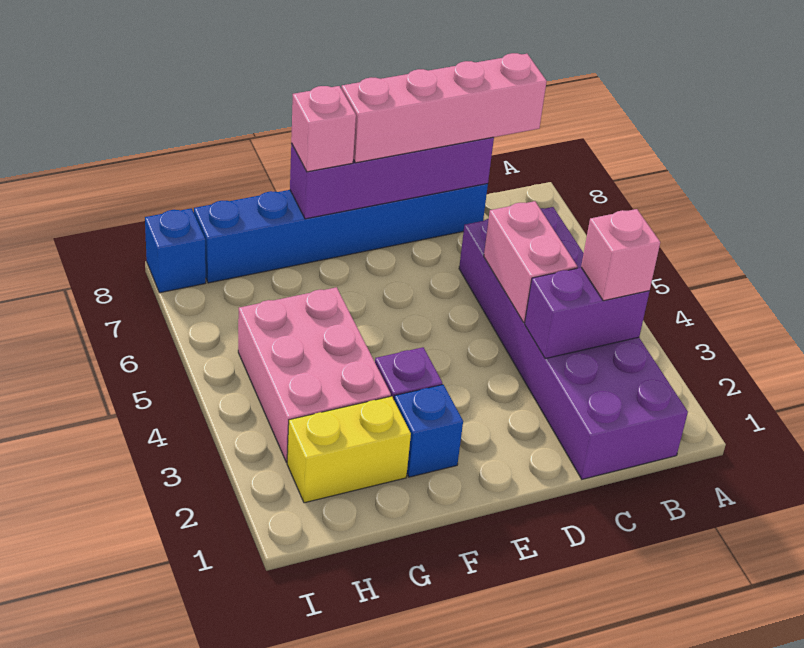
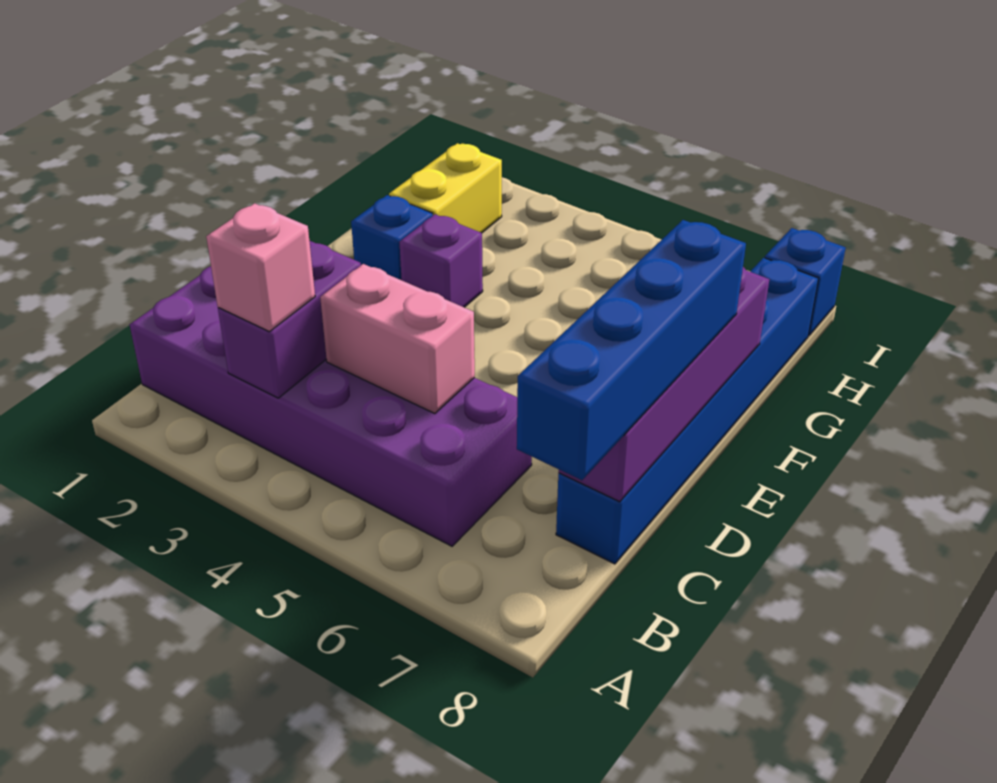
pink brick B8:E8 level 3 -> blue brick B8:E8 level 3
pink brick F8 level 3 -> none
pink brick G3:H5 level 1 -> none

